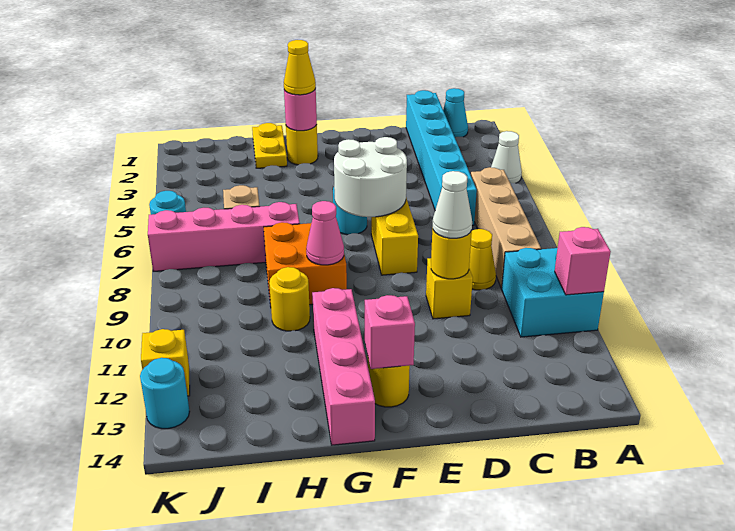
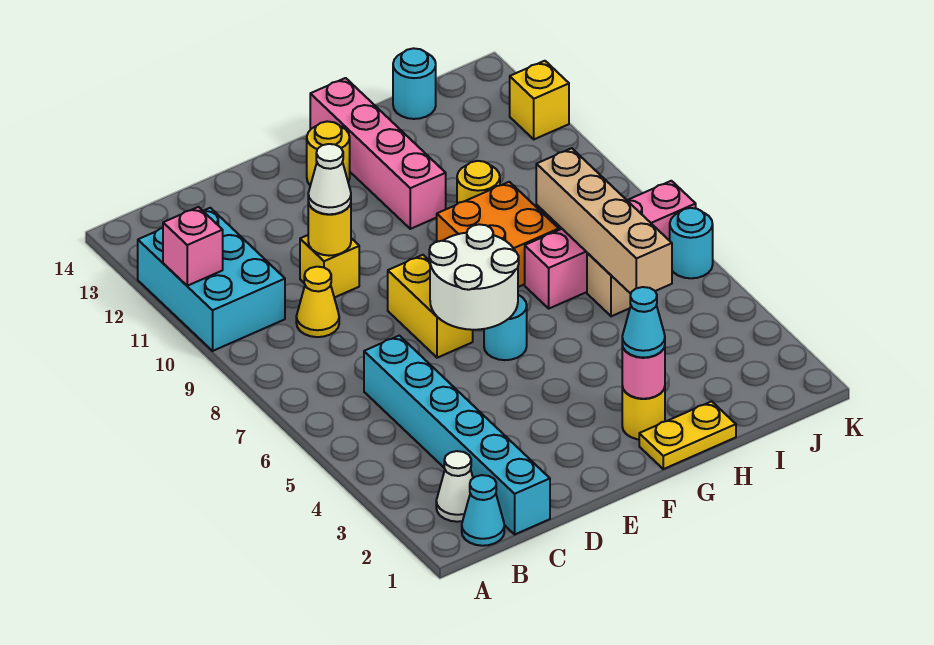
white cone A4 level 1 -> white cone B2 level 1
cyan brick A10:B11 level 1 -> cyan brick A10:B12 level 1
tan brick B6:B9 level 1 -> tan brick I5:I8 level 2
pink brick F13 level 2 -> none
yellow cone G2 level 3 -> cyan cone G2 level 3
pink cone G9 level 2 -> none
yellow plate H1:H2 level 1 -> yellow plate G1:H1 level 1
cyan round brick K13 level 1 -> cyan round brick I14 level 1

